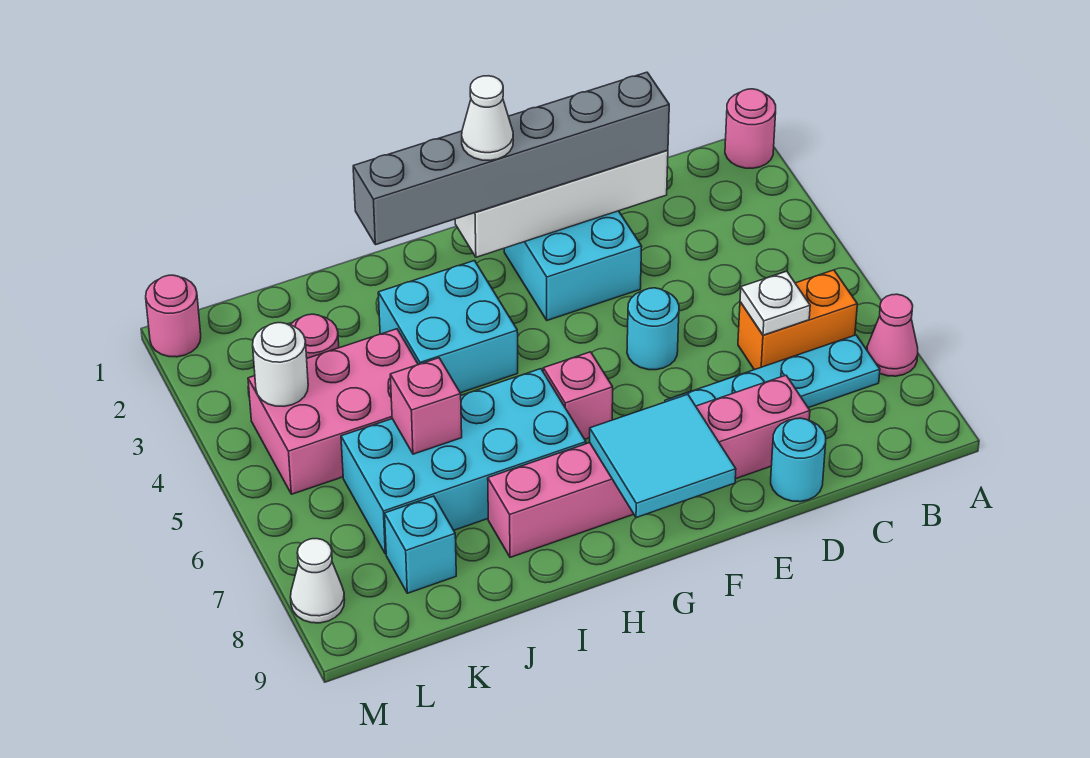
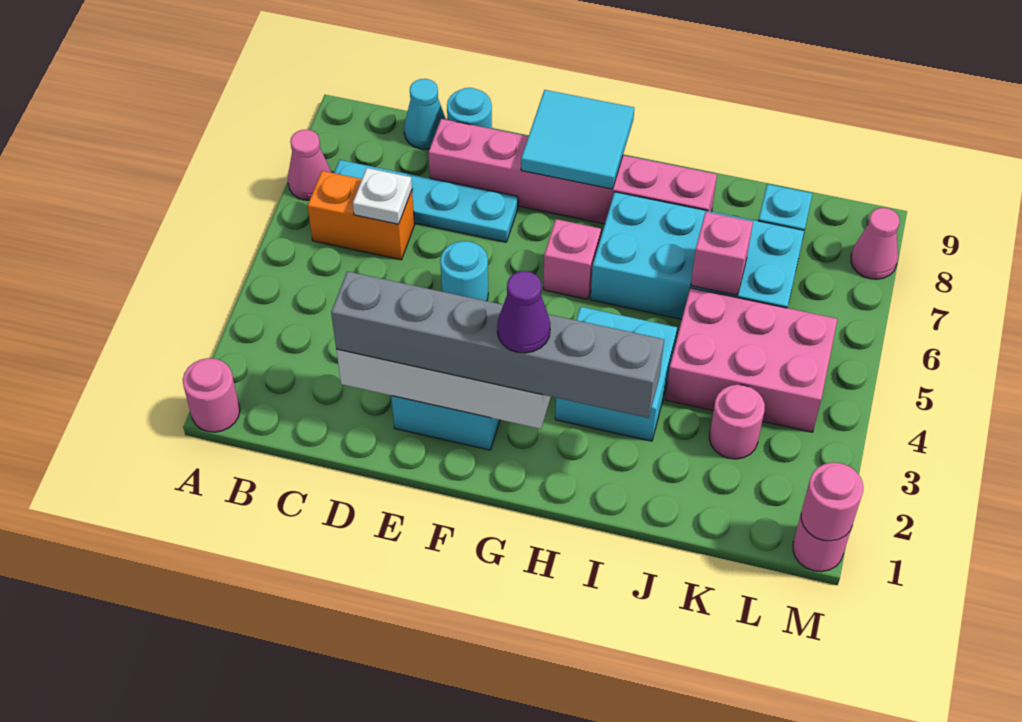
none -> cyan cone C9 level 1
white cone G2 level 4 -> purple cone G2 level 4
white round brick L4 level 2 -> none
none -> pink round brick M1 level 2
white cone M8 level 1 -> pink cone M8 level 1

